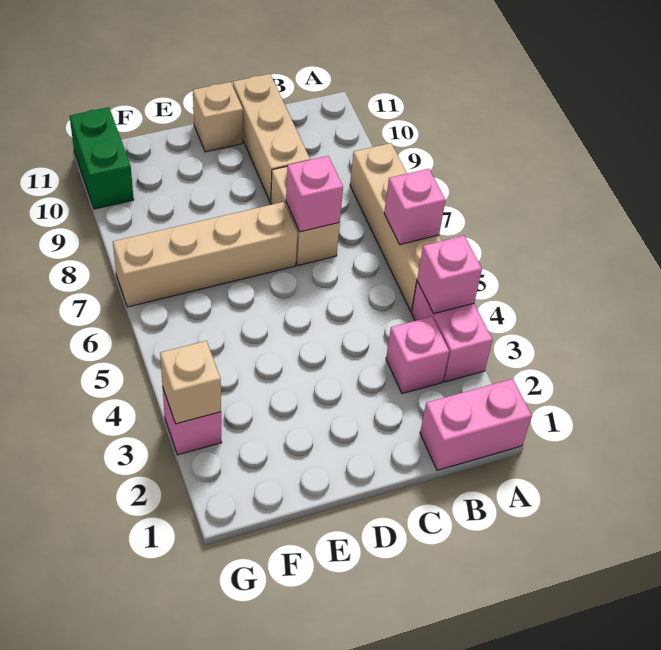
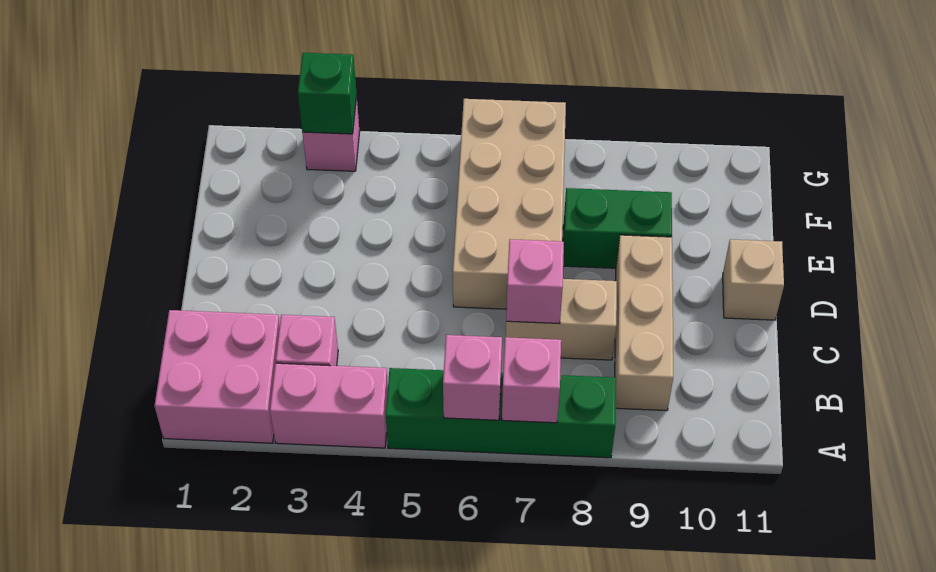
pink brick A1:B1 level 1 -> pink brick A1:B2 level 1
pink brick A4 level 2 -> pink brick A7 level 2
tan brick A5:A8 level 1 -> green brick A5:A8 level 1
tan brick C9:C11 level 1 -> tan brick B9:D9 level 1
tan brick D7:G7 level 1 -> tan brick D6:G7 level 1
tan brick G3 level 2 -> green brick G3 level 2
green brick G10:G11 level 1 -> green brick E8:E9 level 1

